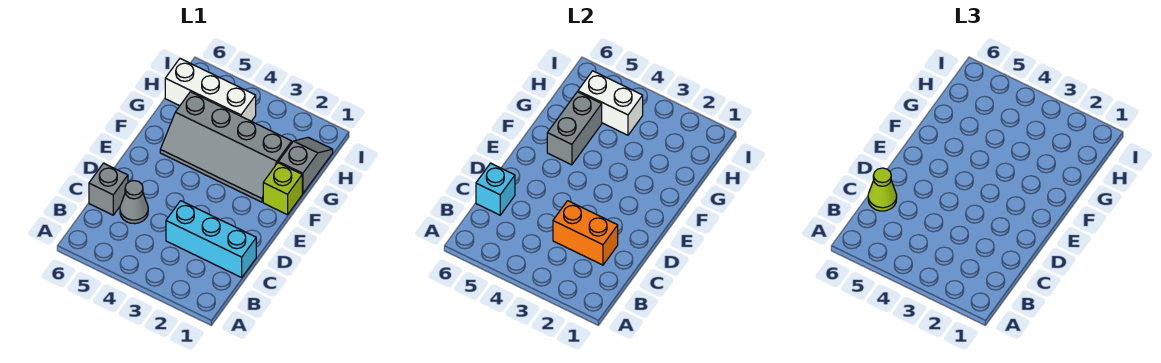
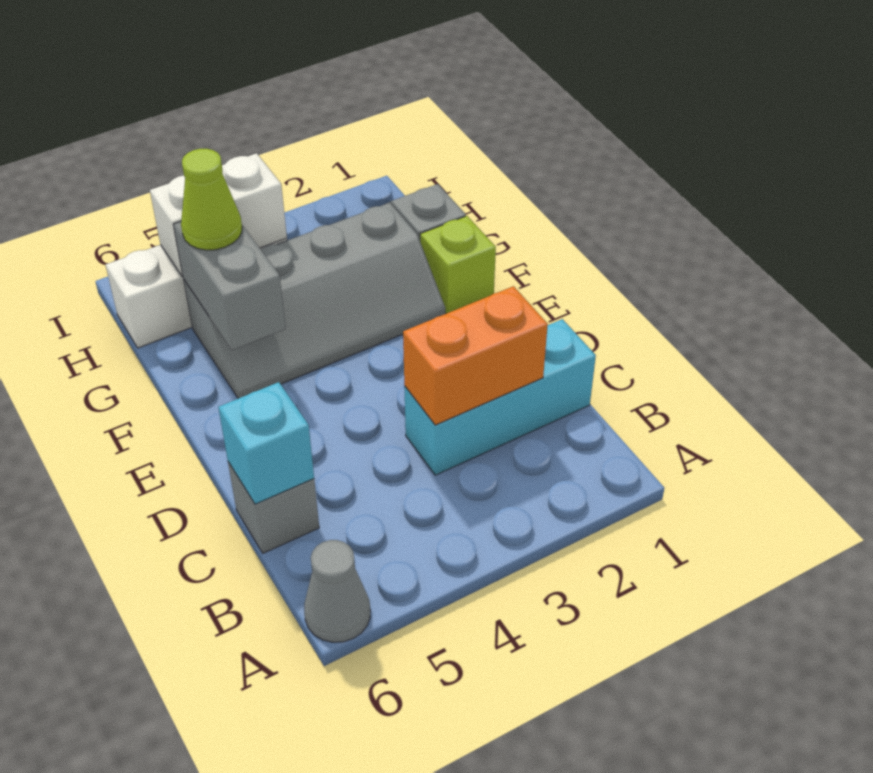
grey cone C5 level 1 -> grey cone A6 level 1
lime cone C6 level 3 -> lime cone G5 level 3

